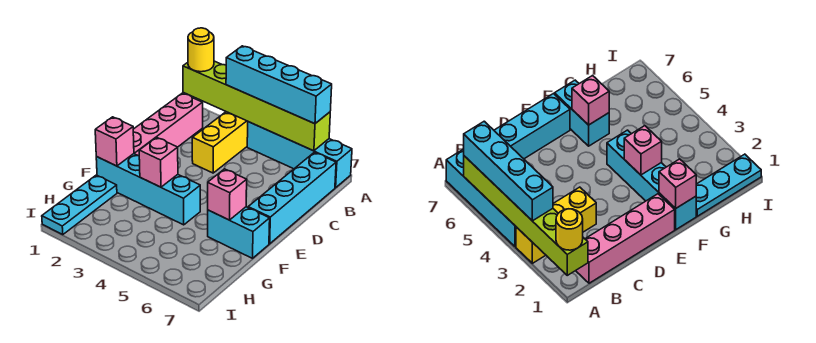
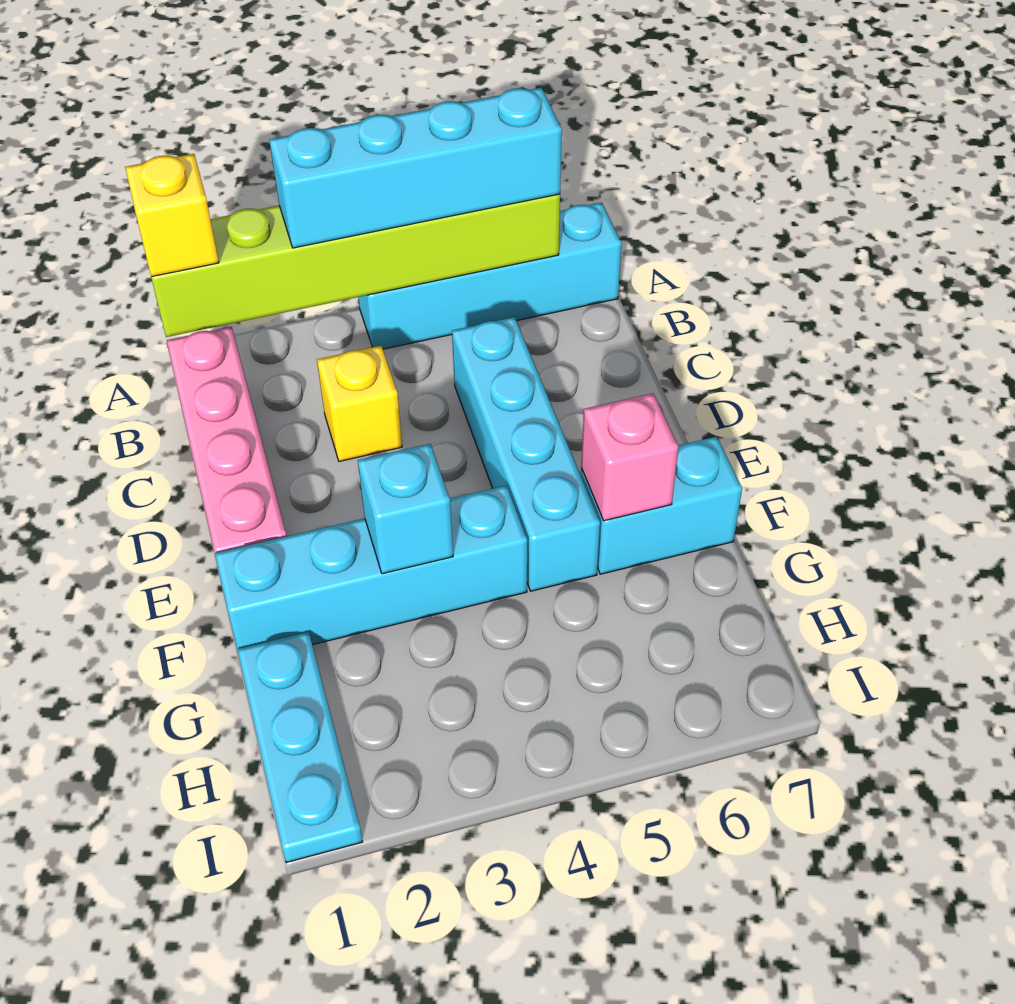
yellow round brick A1 level 3 -> yellow brick A1 level 3
yellow brick A3:C3 level 1 -> yellow brick C3 level 1
cyan brick B7:E7 level 1 -> cyan brick C5:F5 level 1
pink brick F1 level 2 -> none
pink brick F3 level 2 -> cyan brick F3 level 2

